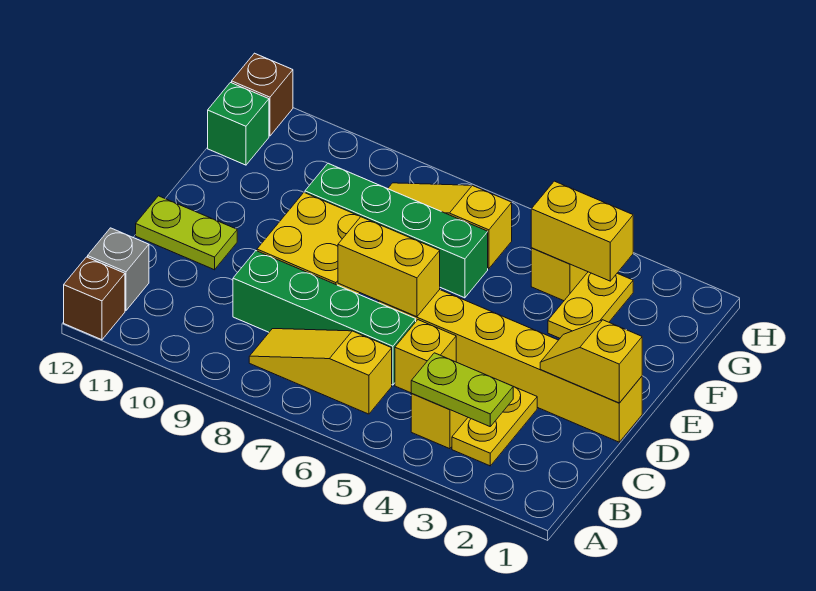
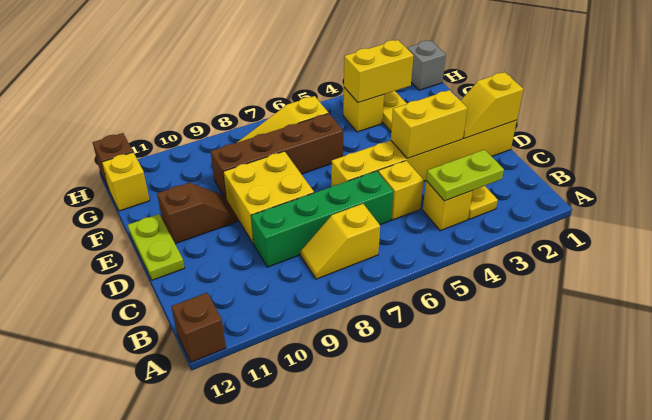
yellow slope B6:B8 level 1 top 6 -> yellow slope B7:B8 level 1 top 7
grey brick B12 level 1 -> grey brick H1 level 1
yellow brick D6:D7 level 2 -> yellow brick D3:D4 level 2
lime plate D11:D12 level 1 -> lime plate D12:E12 level 1
none -> brown slope E10:E11 level 1 top 11
green brick F6:F9 level 1 -> brown brick F6:F9 level 1
green brick G12 level 1 -> yellow brick G12 level 1

